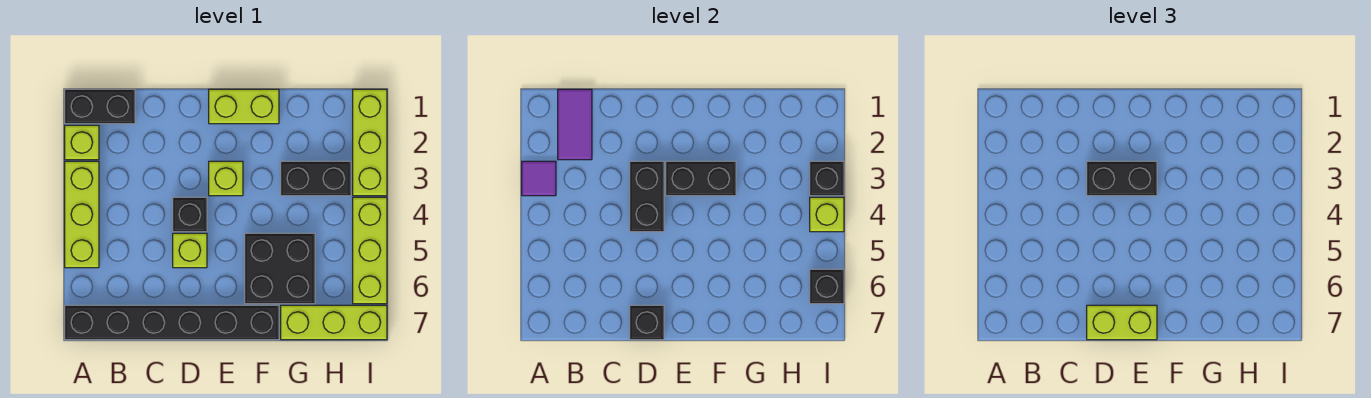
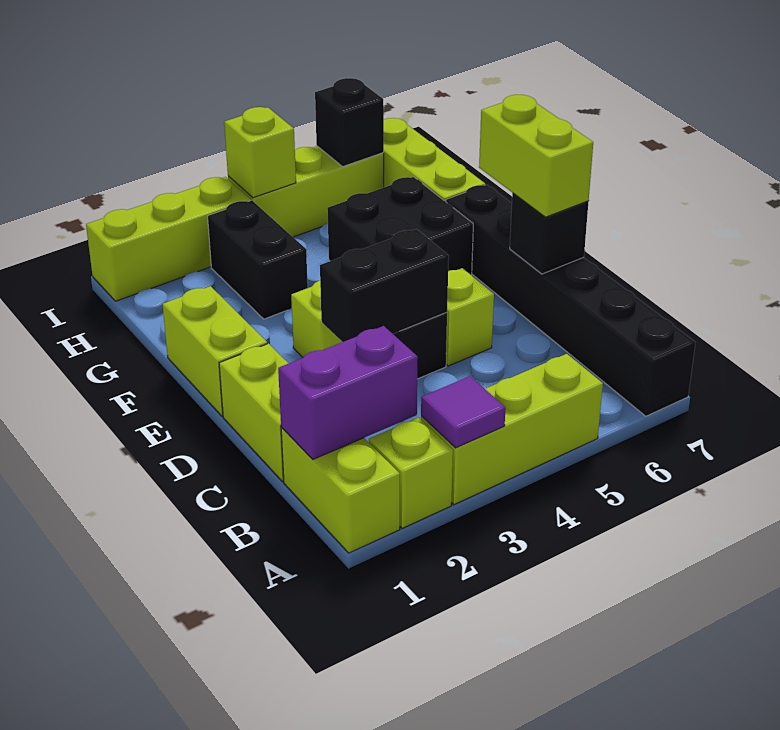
black brick A1:B1 level 1 -> lime brick A1:B1 level 1
purple tile B1:B2 level 2 -> purple brick B1:B2 level 2
none -> lime brick C1:D1 level 1
black brick D3:E3 level 3 -> none
black brick E3:F3 level 2 -> none
black brick I3 level 2 -> none

